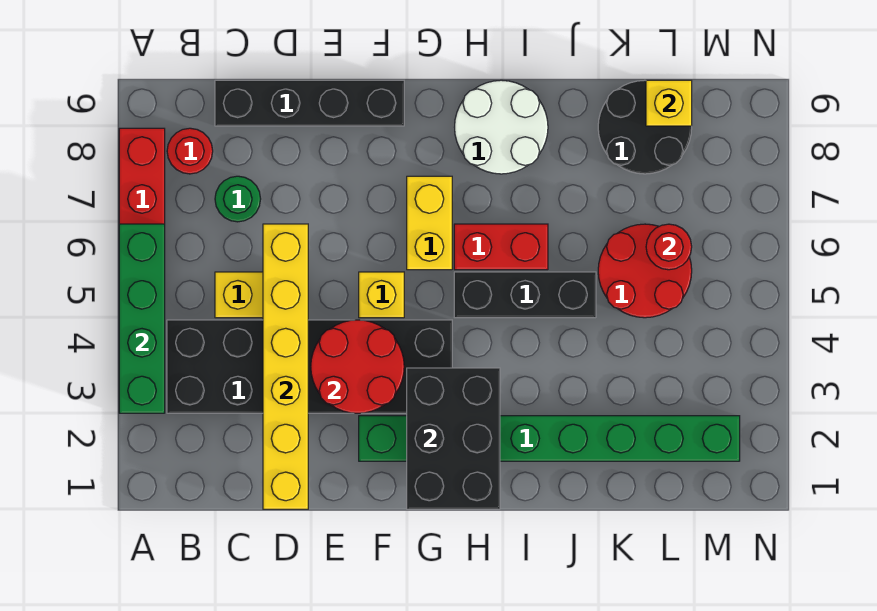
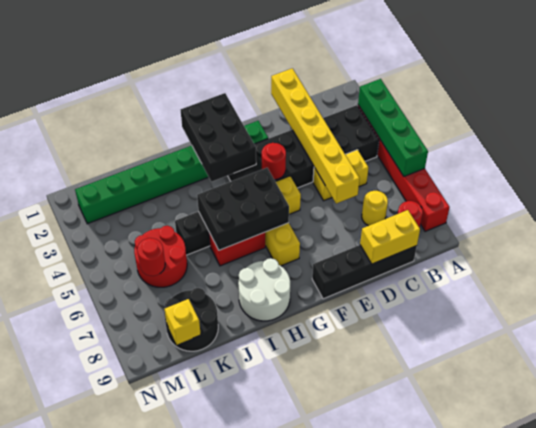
green round brick C7 level 1 -> yellow round brick C7 level 1
none -> yellow brick C9:D9 level 2
red round brick E3:F4 level 2 -> red round brick F4 level 2
none -> black brick G5:I6 level 2

